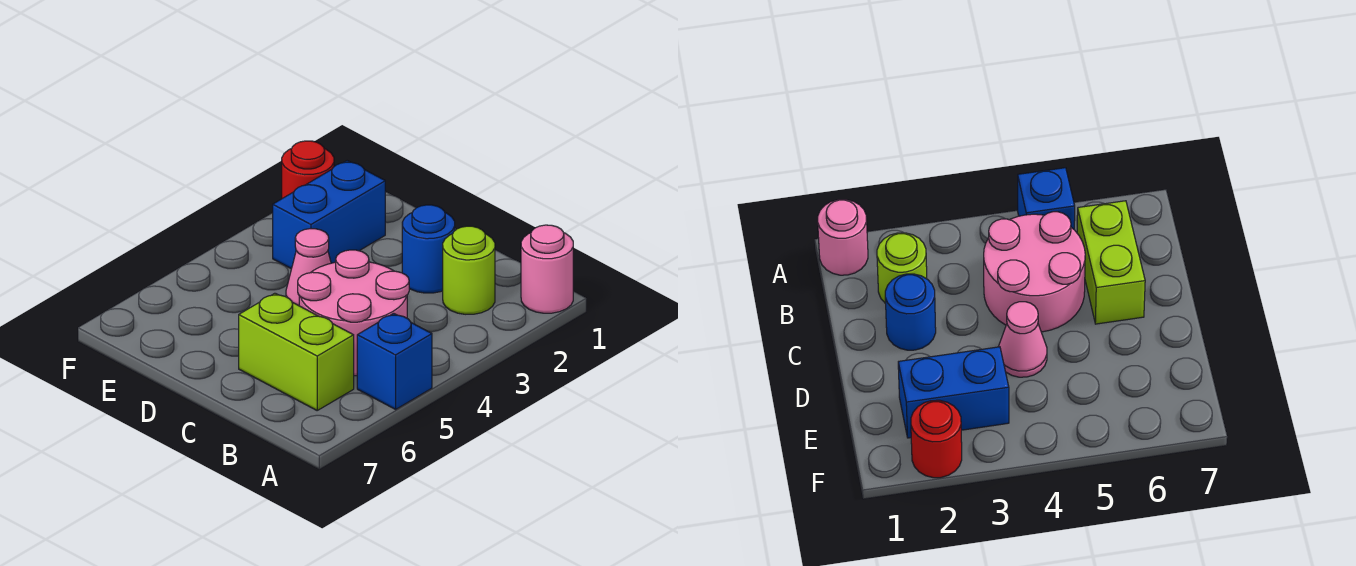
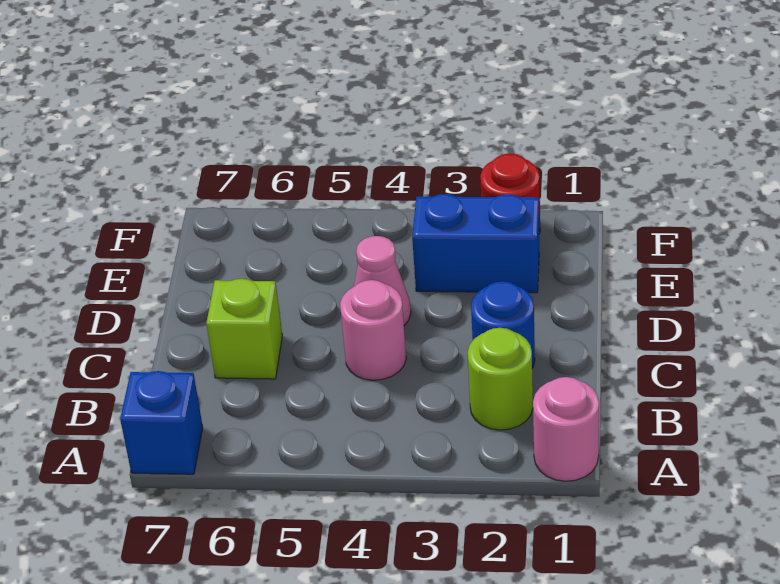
blue brick A5 level 1 -> blue brick A7 level 1
pink round brick B4:C5 level 1 -> pink round brick C4 level 1
lime brick B6:C6 level 1 -> lime brick C6 level 1

